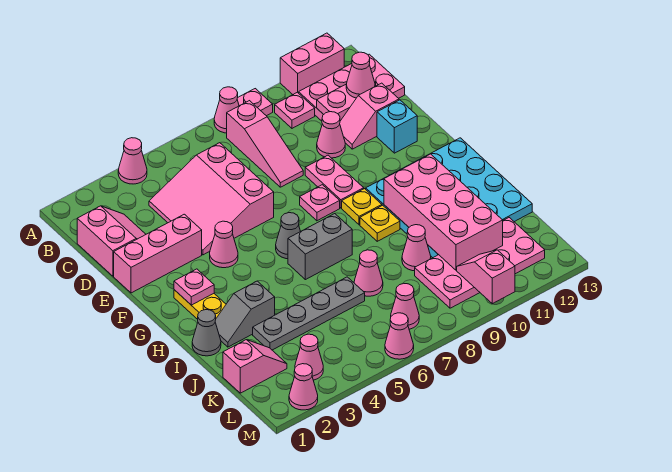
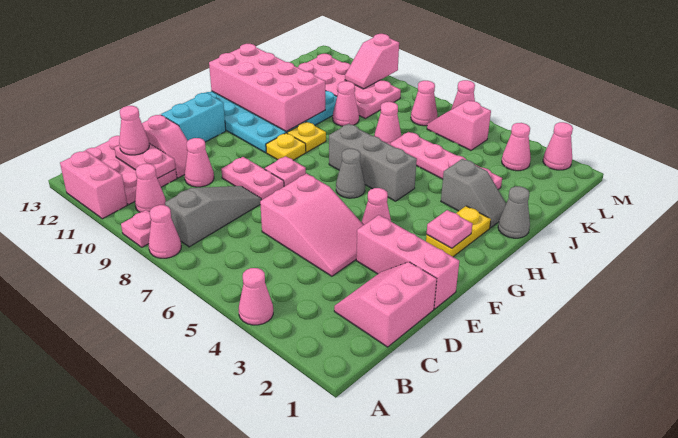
pink slope B8:D8 level 1 top B -> grey slope B8:D8 level 1 top B
pink plate B10 level 1 -> pink cone B10 level 1
pink slope C4:E6 level 1 top 6 -> pink slope D4:E6 level 1 top 6
pink plate E9:F9 level 1 -> pink plate E8:E9 level 1
cyan brick E12 level 1 -> cyan brick E12:F12 level 1
grey brick H6:H7 level 1 -> grey brick H5:H7 level 1
pink brick H10:K11 level 2 -> pink brick H10:I13 level 2
grey plate J3:J6 level 1 -> pink plate J3:J6 level 1
pink slope K1:K2 level 1 top 1 -> pink slope L5:L6 level 1 top 5

